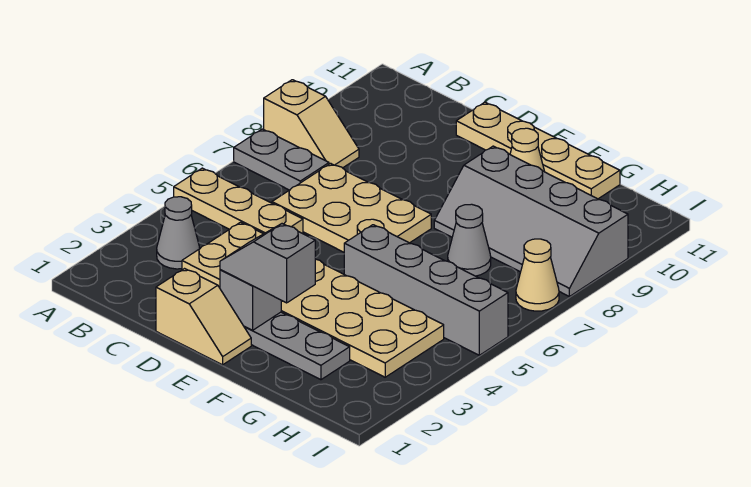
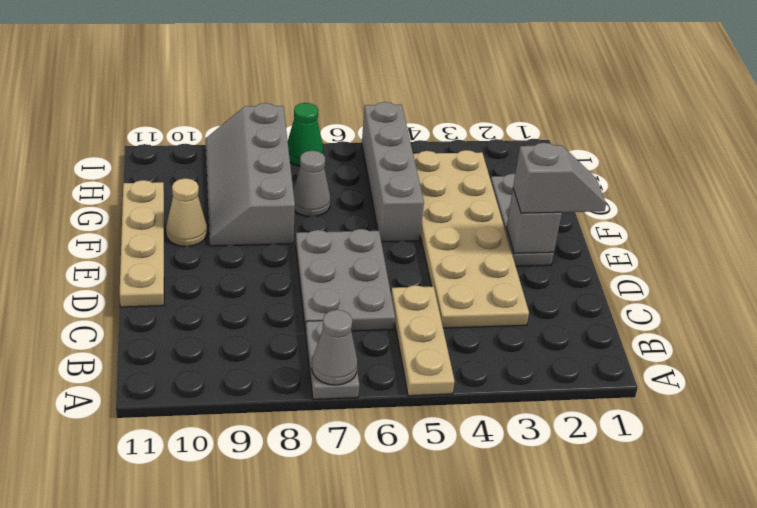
tan slope A8:B8 level 1 top A -> none
grey cone B3 level 1 -> grey cone A7 level 2
tan plate C6:E7 level 1 -> grey plate C6:E7 level 1
tan slope D1:E1 level 1 top D -> none
grey slope E2:F2 level 3 top F -> grey slope E1:E2 level 3 top 2
grey slope F8:I9 level 1 top 9 -> grey slope F8:I9 level 1 top 8
tan cone I7 level 1 -> green cone I7 level 1

